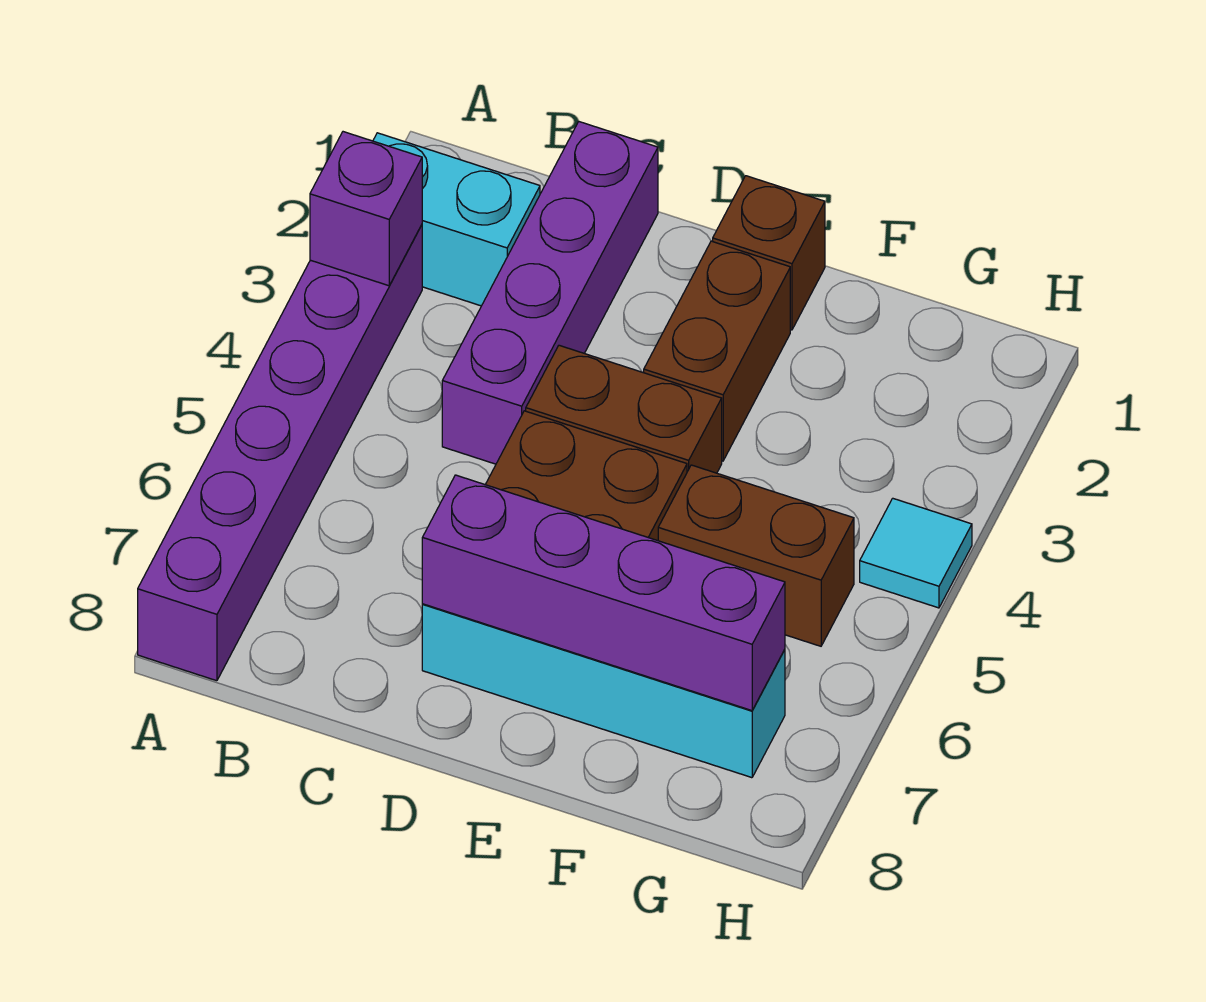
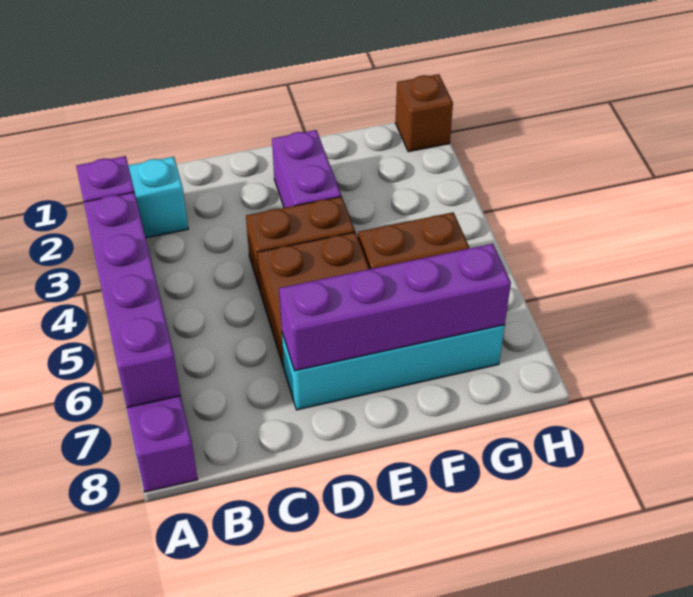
purple brick C1:C4 level 1 -> purple brick A4:A7 level 2
brown brick E1 level 1 -> brown brick H1 level 1
brown brick E2:E3 level 1 -> purple brick E2:E3 level 1
cyan tile H4 level 1 -> none

